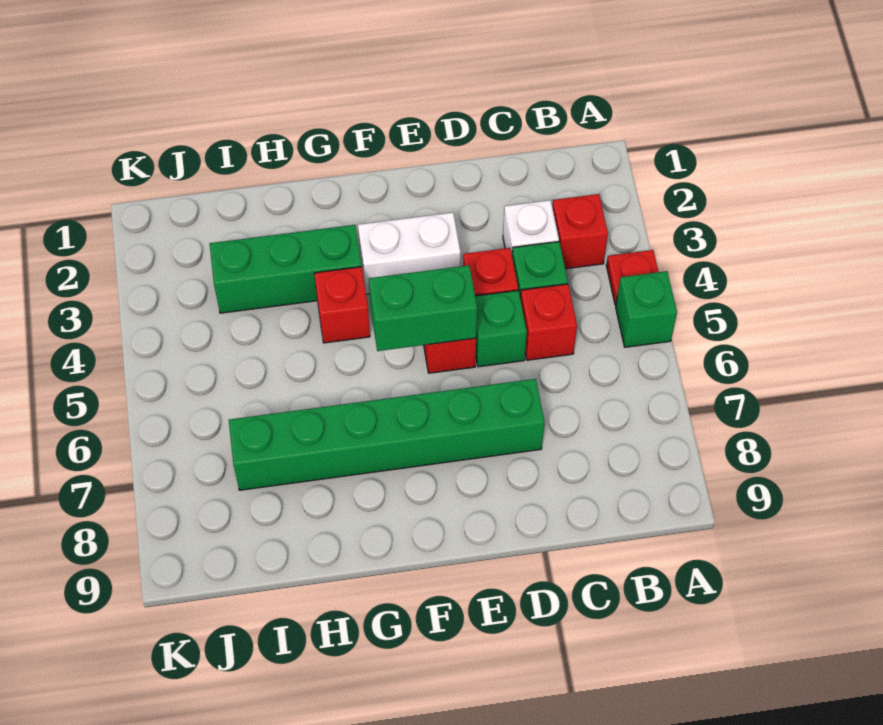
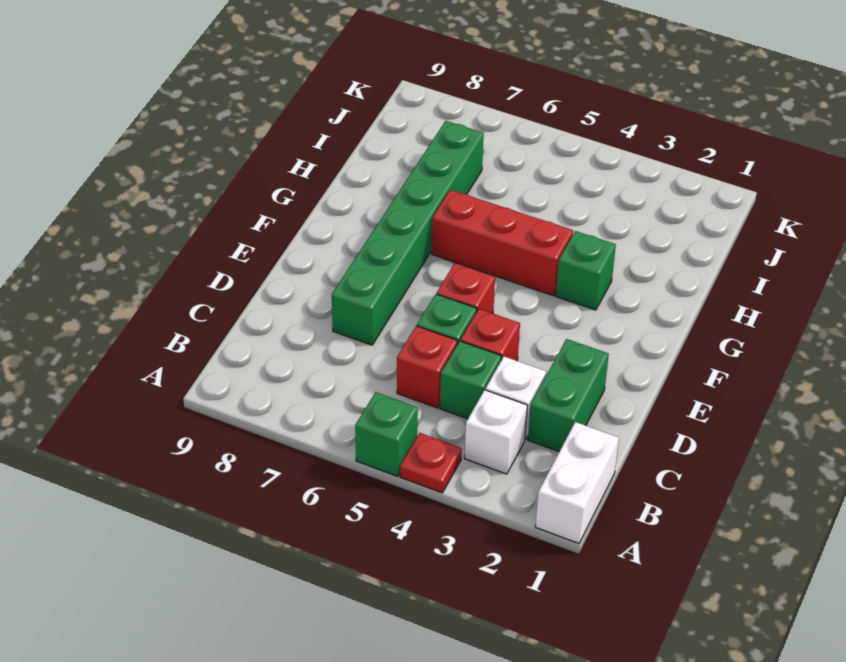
red brick B3 level 1 -> white brick B3 level 1
white brick E3:F3 level 1 -> white brick A1:B1 level 1
green brick E5:F5 level 2 -> green brick C2:D2 level 1
green brick G3:I3 level 1 -> green brick G3 level 1
red brick G4 level 1 -> red brick G4:G6 level 1

